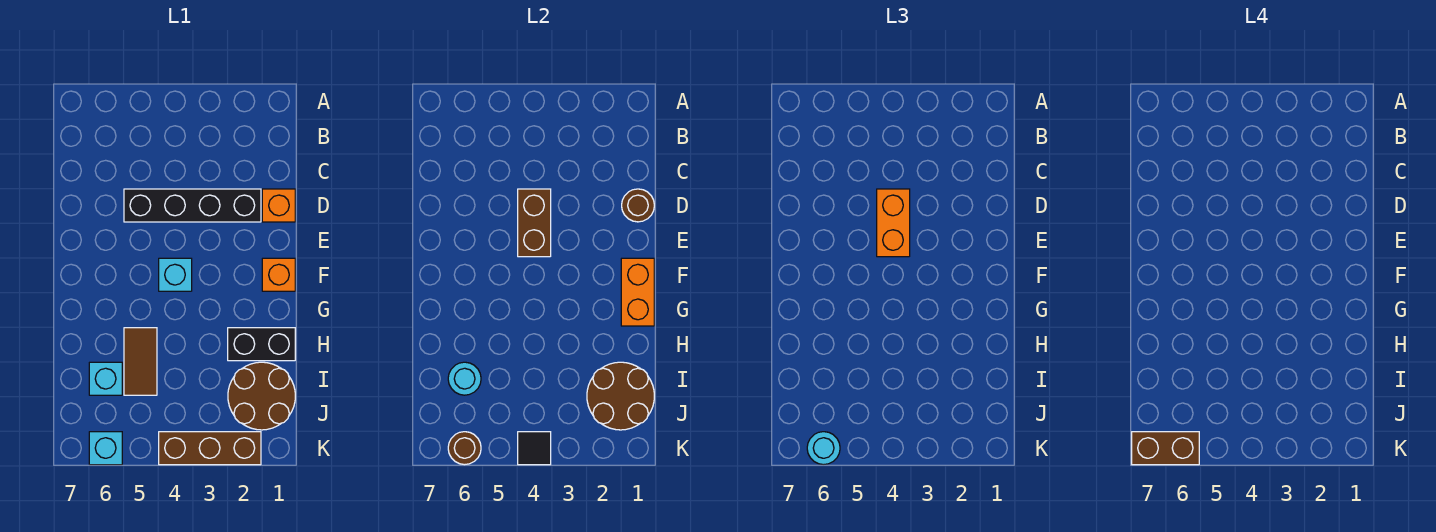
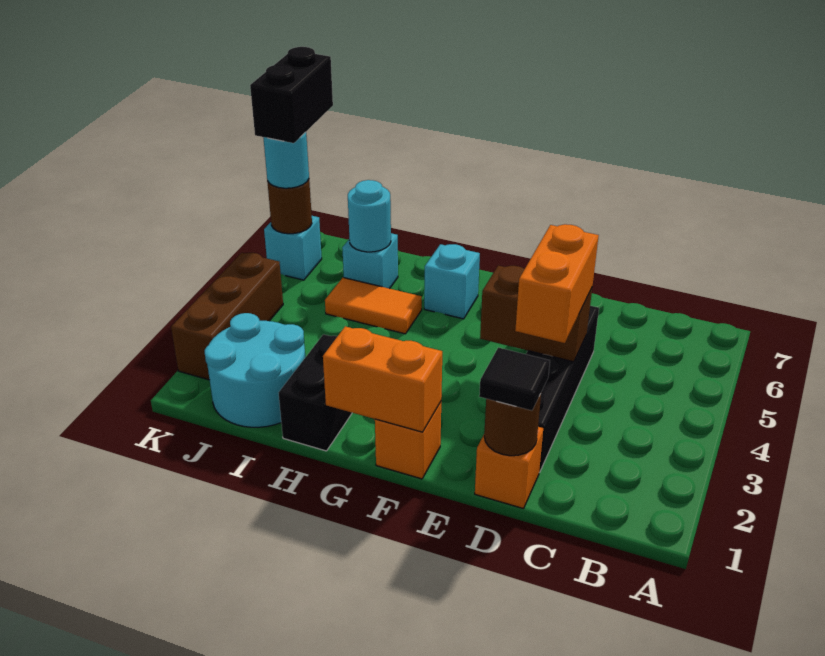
orange brick D4:E4 level 3 -> orange brick D3:D4 level 3
cyan brick F4 level 1 -> cyan brick G6 level 1
brown tile H5:I5 level 1 -> orange tile H5:I5 level 1
brown round brick I1:J2 level 1 -> cyan round brick I1:J2 level 1
brown round brick I1:J2 level 2 -> none
black tile K4 level 2 -> black tile D1 level 3
brown brick K6:K7 level 4 -> black brick K6:K7 level 4

